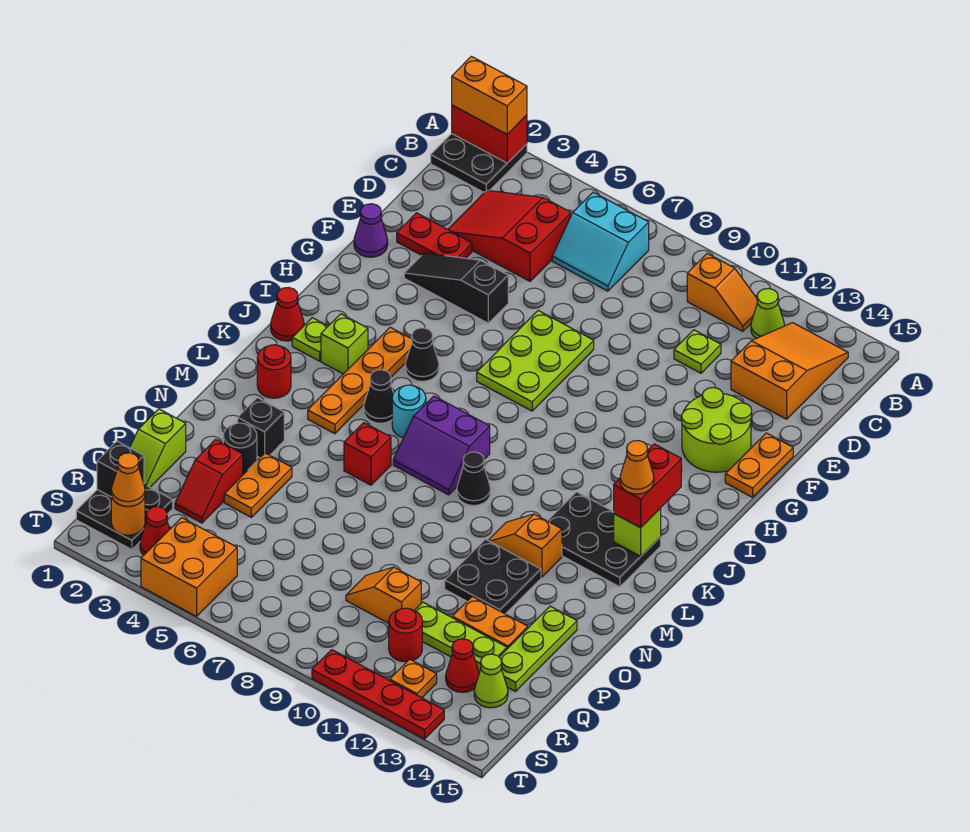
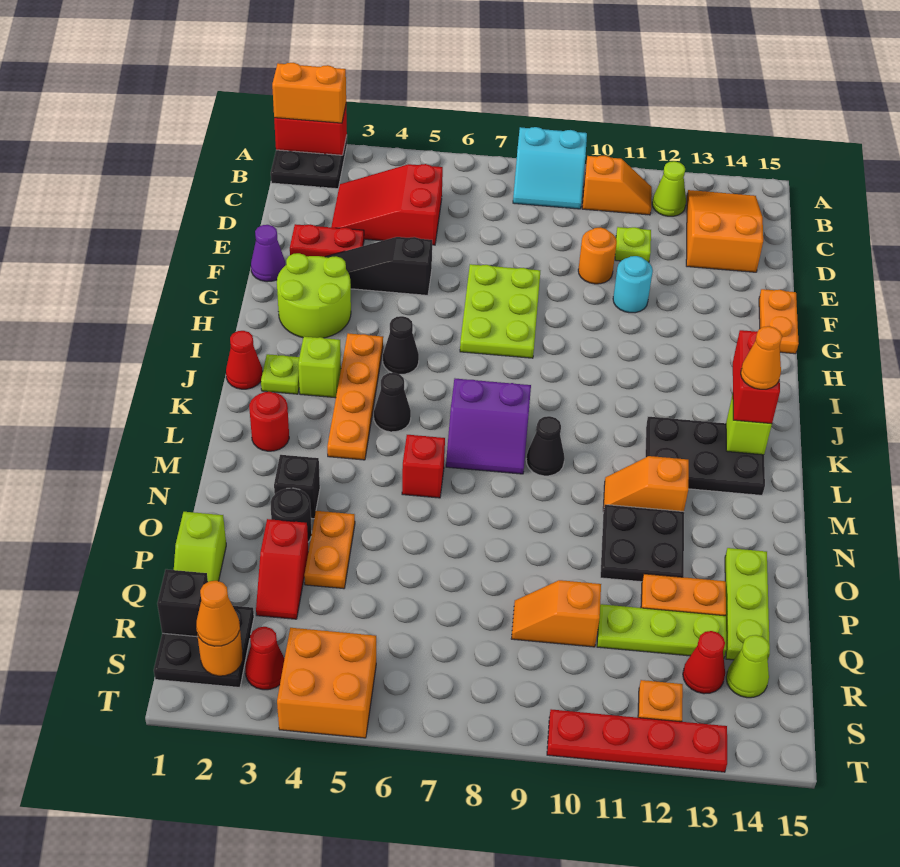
cyan slope B6:C7 level 1 top B -> cyan slope A8:B9 level 1 top A
none -> orange round brick E10 level 1
lime round brick F13:G14 level 1 -> lime round brick G2:H3 level 1
cyan round brick K6 level 1 -> cyan round brick F11 level 1
red round brick R11 level 1 -> none

